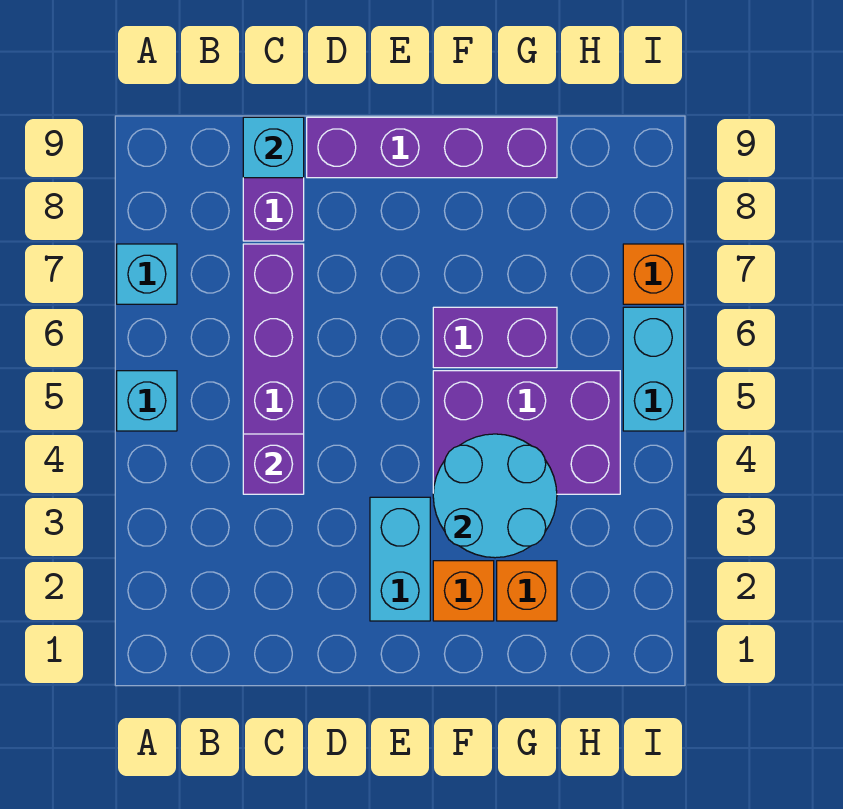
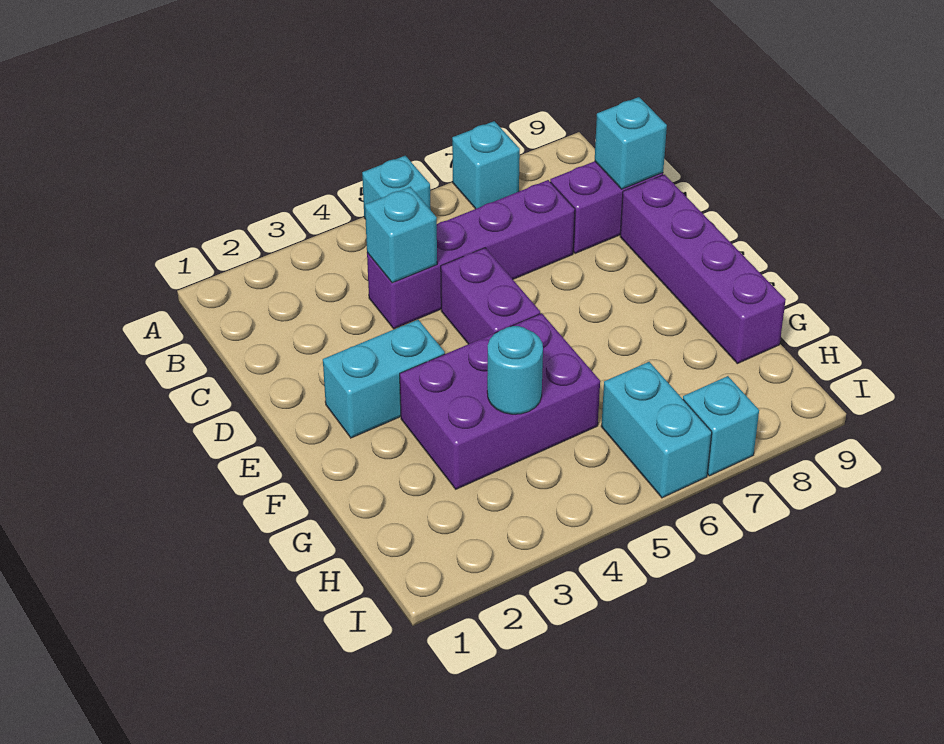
purple brick C4 level 2 -> cyan brick C4 level 2
orange brick F2 level 1 -> none
cyan round brick F3:G4 level 2 -> cyan round brick G4 level 2
purple brick F4:H5 level 1 -> purple brick F3:G5 level 1
purple brick F6:G6 level 1 -> purple brick D5:E5 level 1
orange brick G2 level 1 -> none
cyan brick I5:I6 level 1 -> cyan brick H6:I6 level 1
orange brick I7 level 1 -> cyan brick I7 level 1

